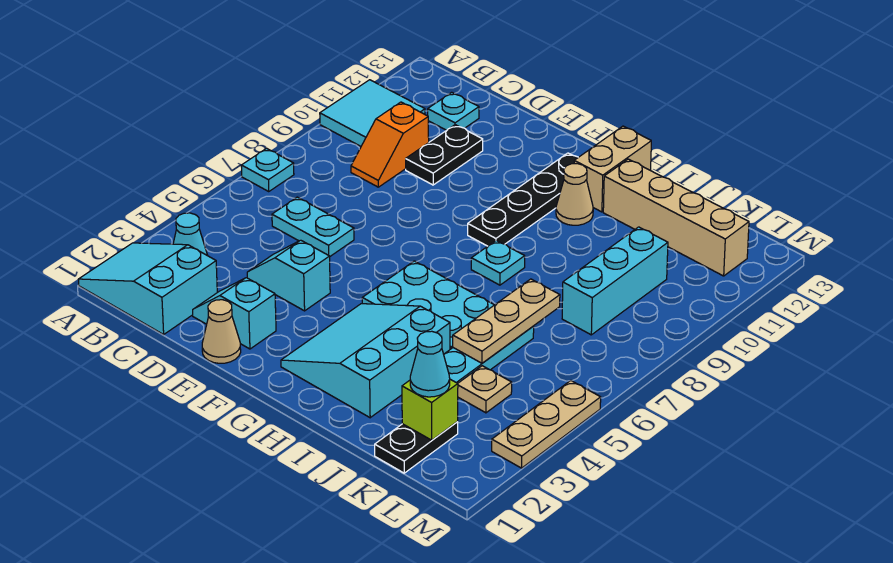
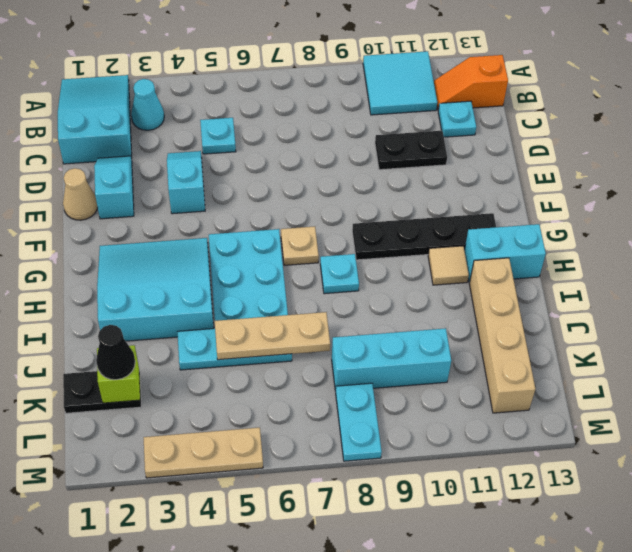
cyan plate A7 level 1 -> cyan plate C5 level 1
cyan plate C6:D6 level 1 -> cyan plate L8:M8 level 1
orange slope C9:C10 level 1 top 10 -> orange slope B12:B13 level 1 top 13
tan cone H11 level 1 -> tan tile H11 level 1
tan brick H12:H13 level 1 -> cyan brick H12:H13 level 1
cyan cone K2 level 3 -> black cone K2 level 3
tan plate K4 level 1 -> tan plate G7 level 1

